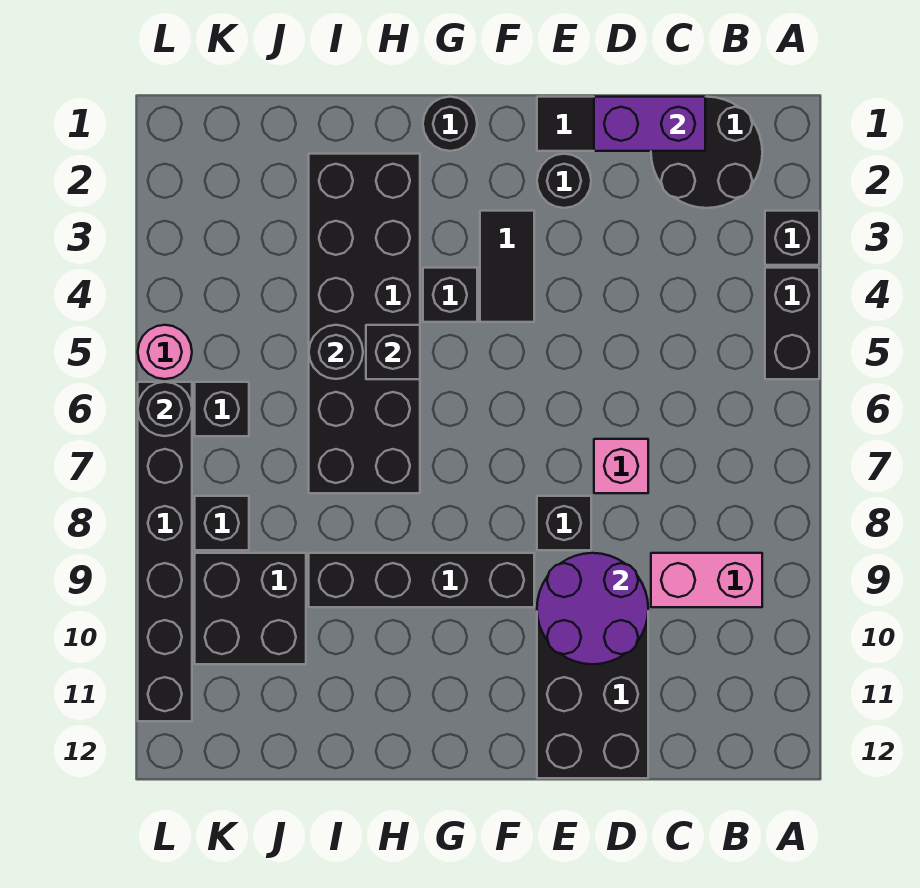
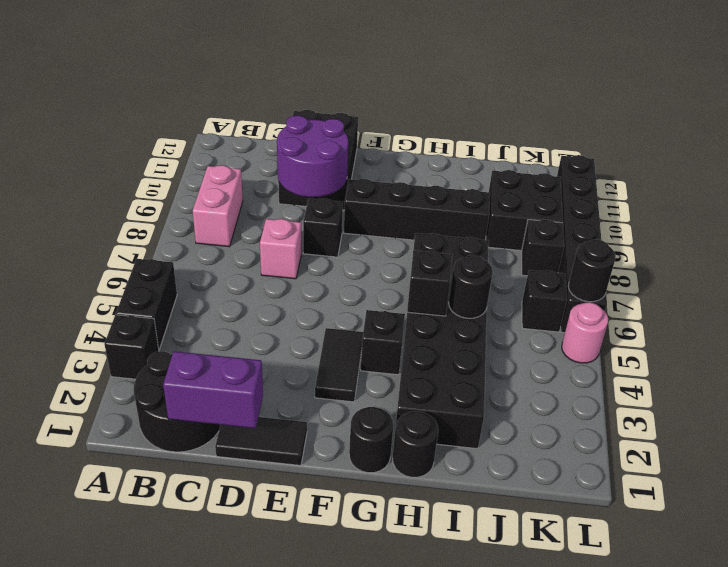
pink brick B9:C9 level 1 -> pink brick B8:B9 level 1
black round brick E2 level 1 -> black round brick H1 level 1

